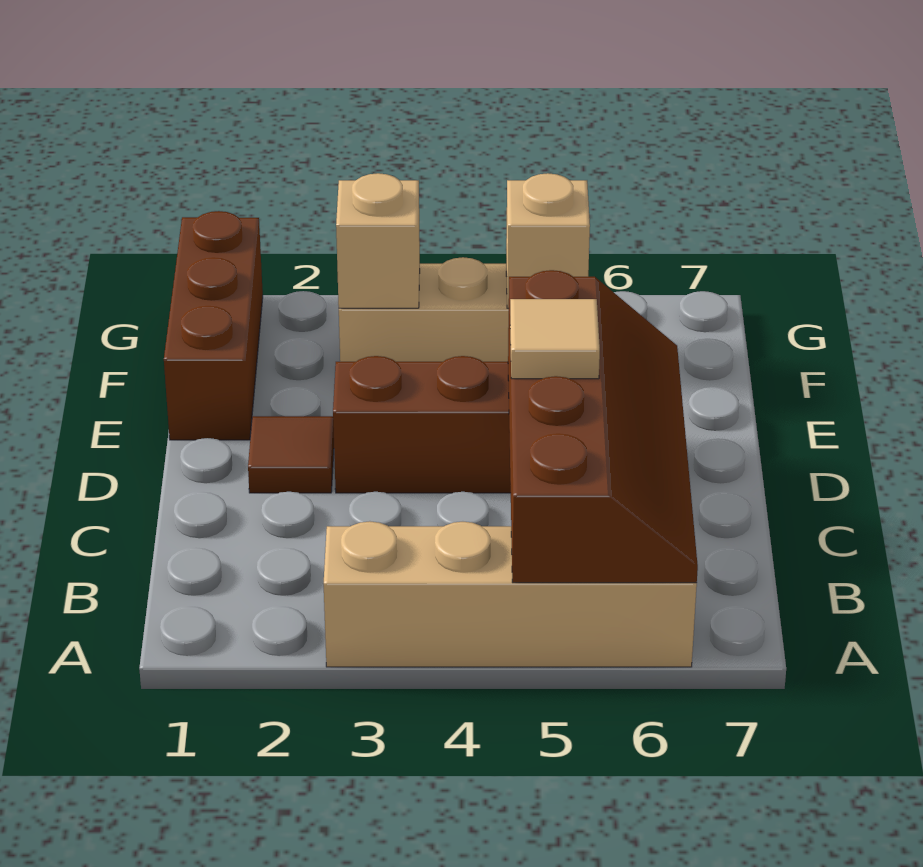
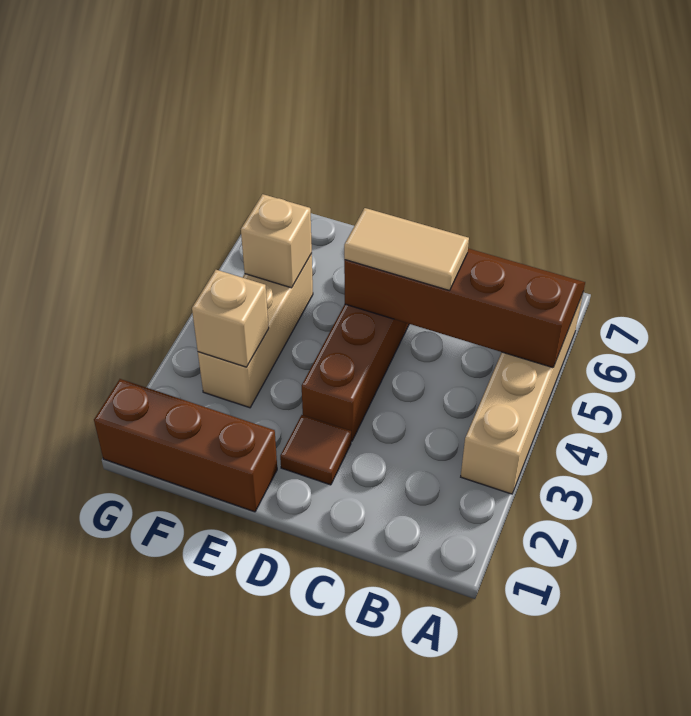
tan tile C5 level 3 -> tan tile C5:D5 level 3

